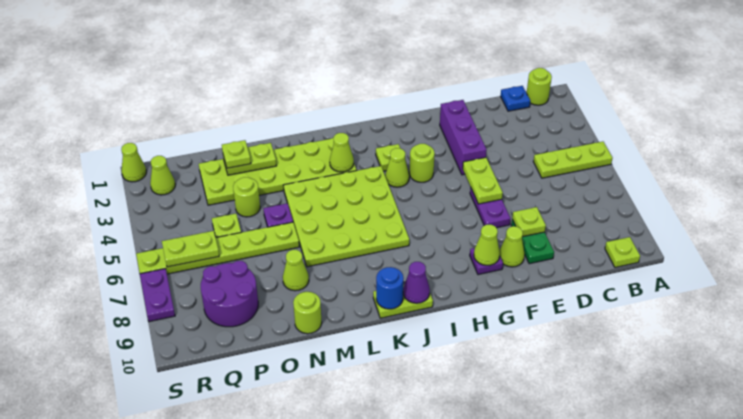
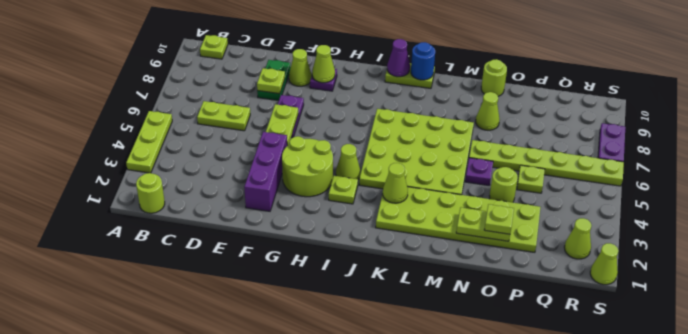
lime plate A5:C5 level 1 -> lime plate A3:A5 level 1
blue plate C1 level 1 -> none
lime round brick H4 level 1 -> lime round brick G3:H4 level 1
purple round brick P8:Q9 level 1 -> none
lime plate Q6:R6 level 2 -> lime plate C6:D6 level 1

